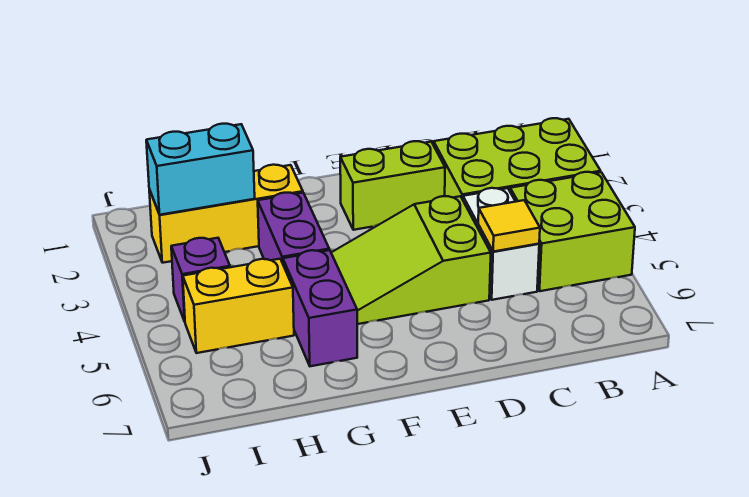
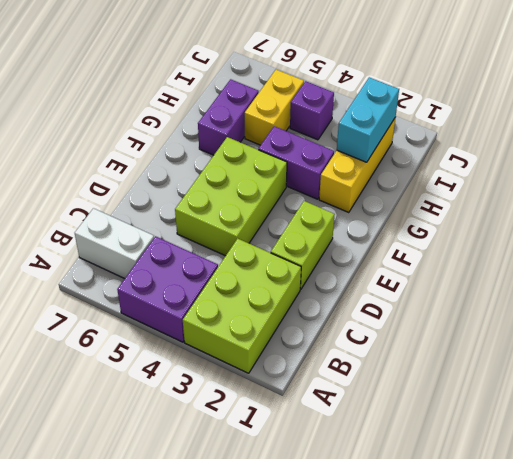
lime brick A4:B5 level 1 -> purple brick A4:B5 level 1
white brick C4:C5 level 1 -> white brick B6:B7 level 1
yellow tile C5 level 2 -> none
lime slope D4:F5 level 1 top D -> lime brick D4:F5 level 1
purple brick G5:G6 level 1 -> purple brick G6:H6 level 1

